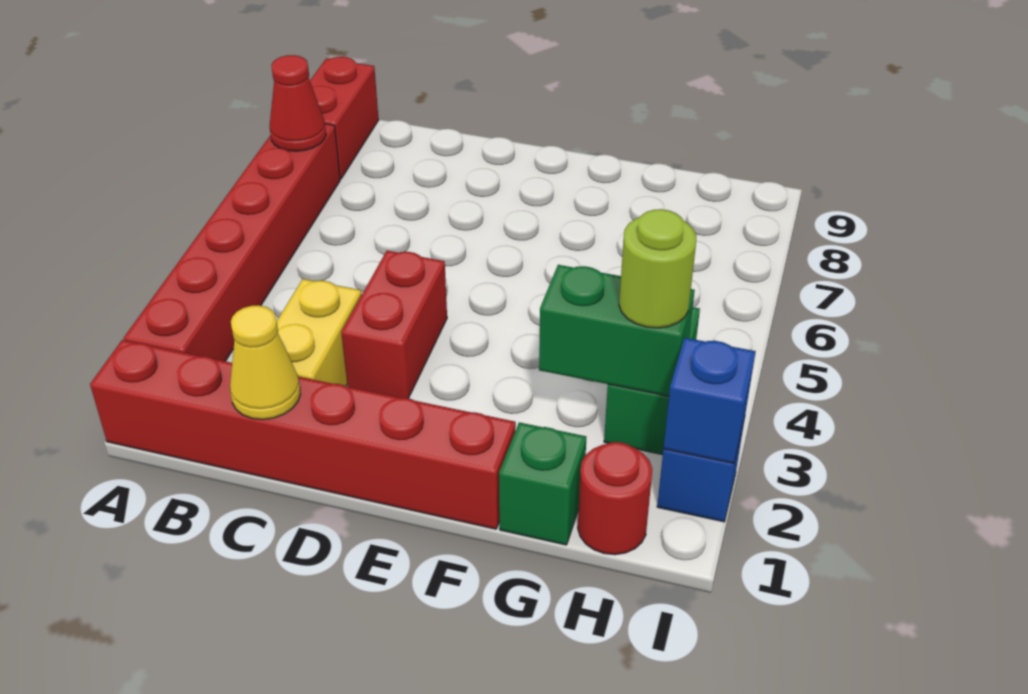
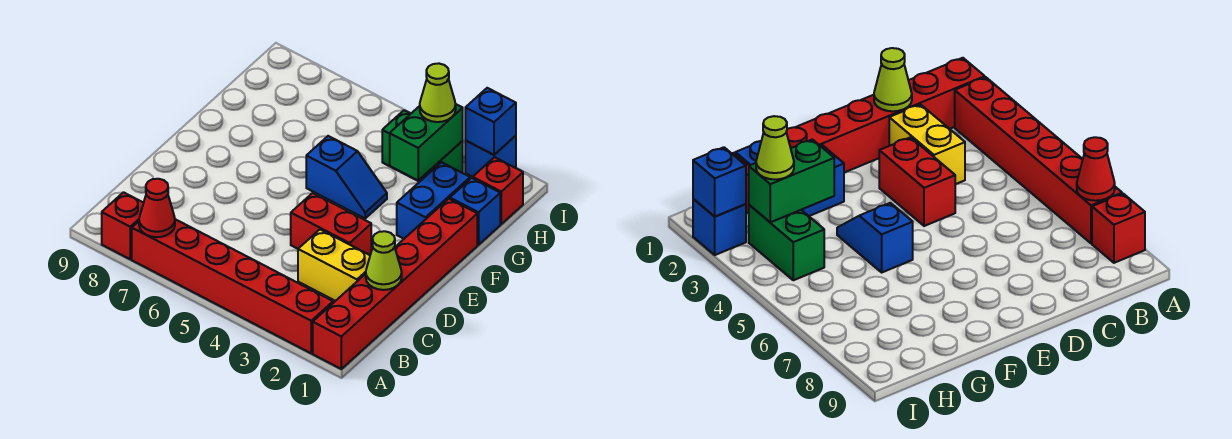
red brick A8:A9 level 1 -> red brick A8 level 1
yellow cone C1 level 2 -> lime cone C1 level 2
none -> blue brick F2:G2 level 1
none -> blue slope F4:F5 level 1 top 5
green brick G1 level 1 -> blue brick G1 level 1
red round brick H1 level 1 -> red brick H1 level 1
lime round brick H3 level 3 -> lime cone H3 level 3

